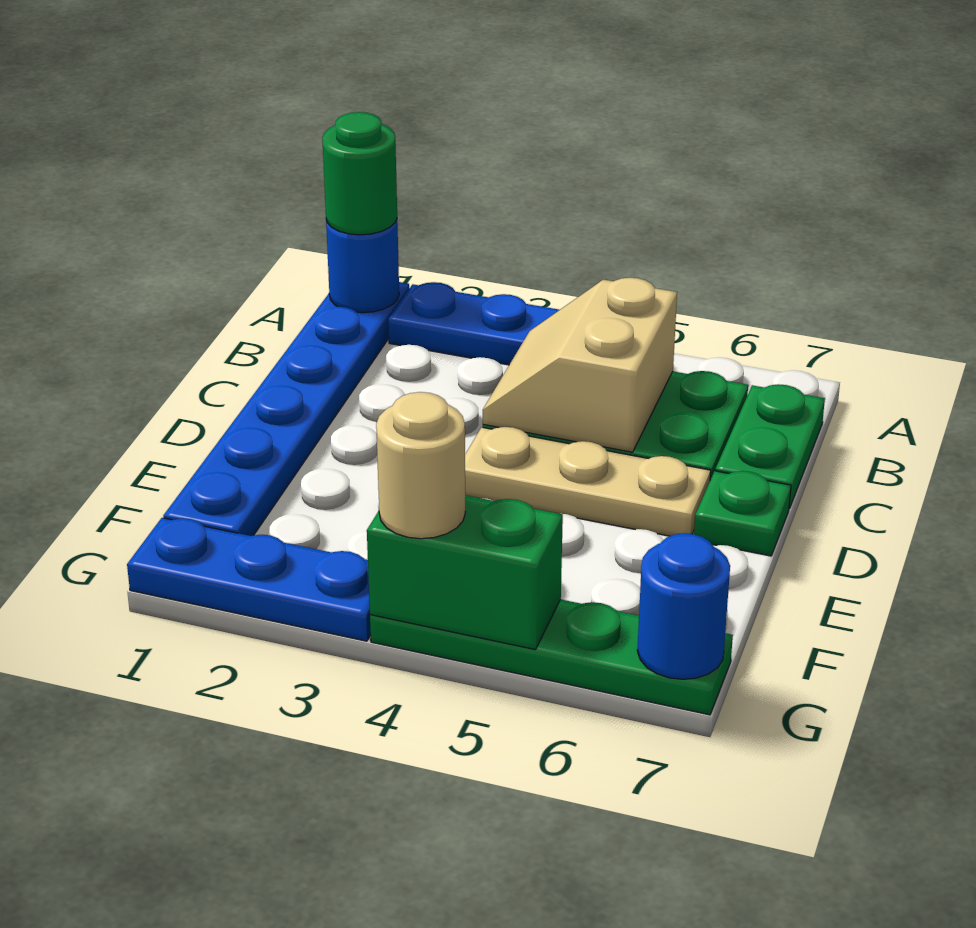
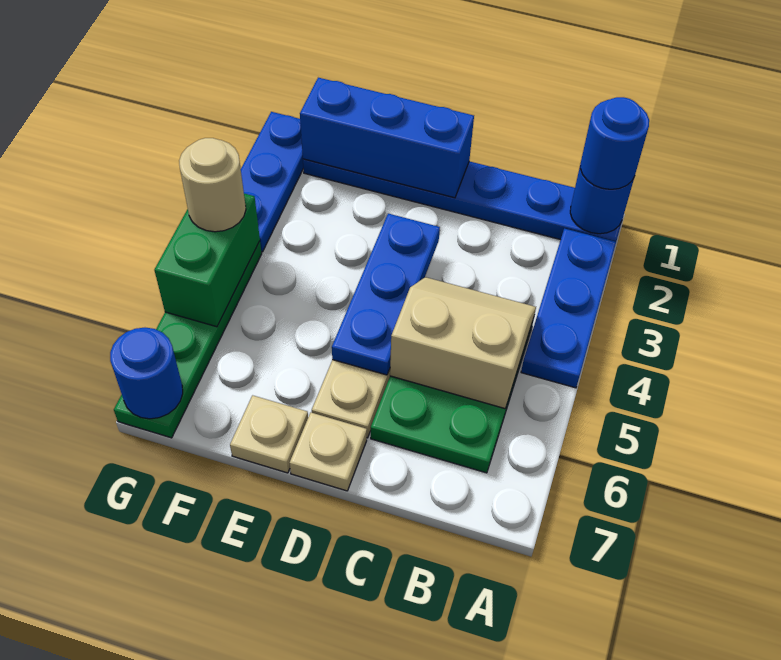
green round brick A1 level 3 -> blue round brick A1 level 3
green plate B7:C7 level 1 -> none
none -> blue brick D1:F1 level 2
none -> blue plate D3:D5 level 2
green plate D7 level 1 -> tan plate D7 level 1
none -> tan plate E7 level 1

